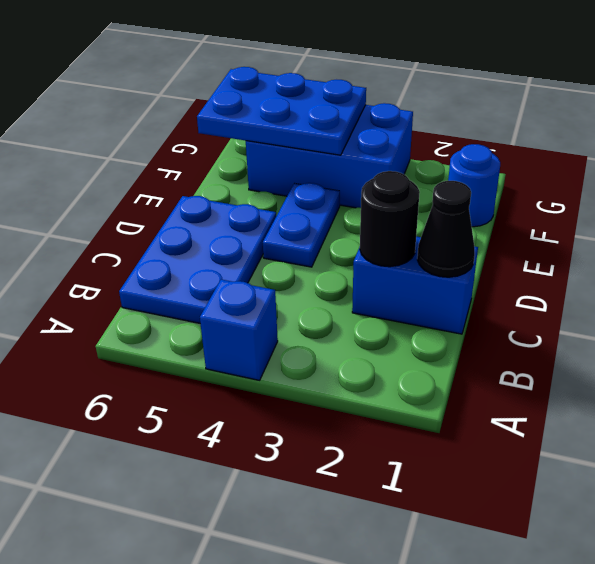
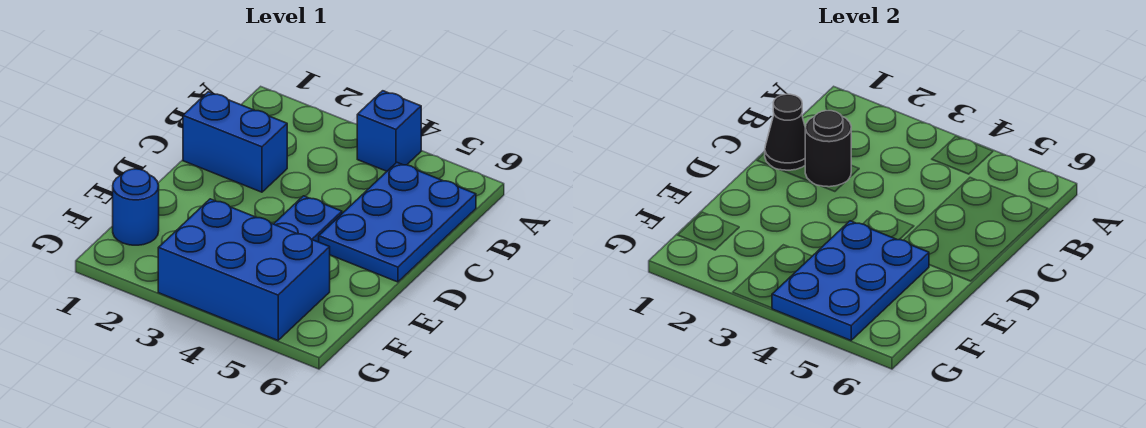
blue plate F4:G6 level 2 -> blue plate E4:G5 level 2

